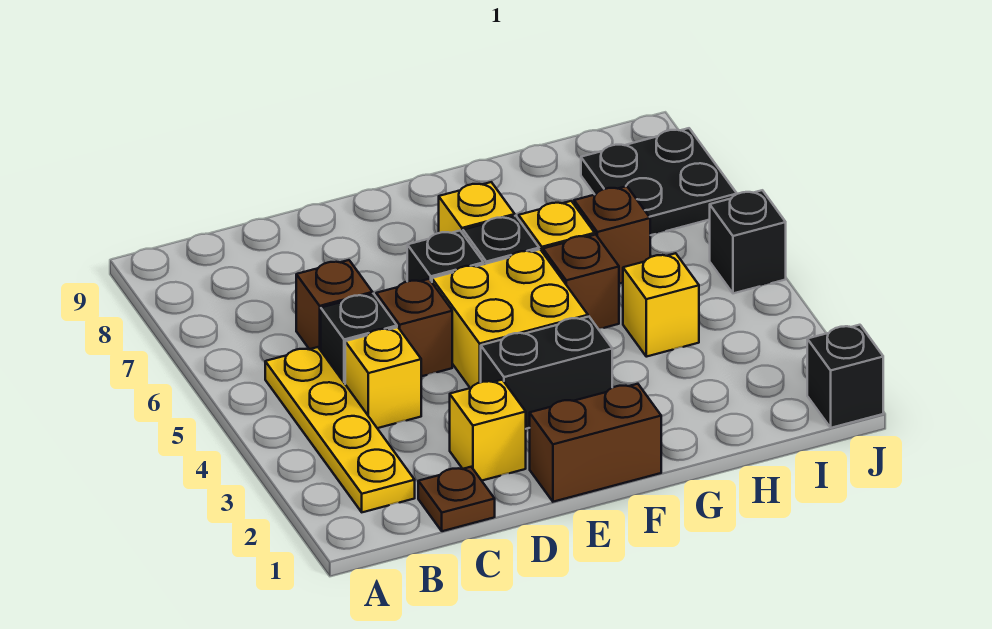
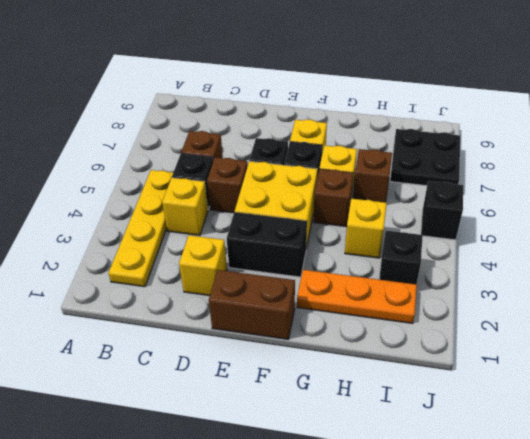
brown plate C1 level 1 -> none
none -> orange plate G2:I2 level 1
black brick J1 level 1 -> black brick I3 level 1

